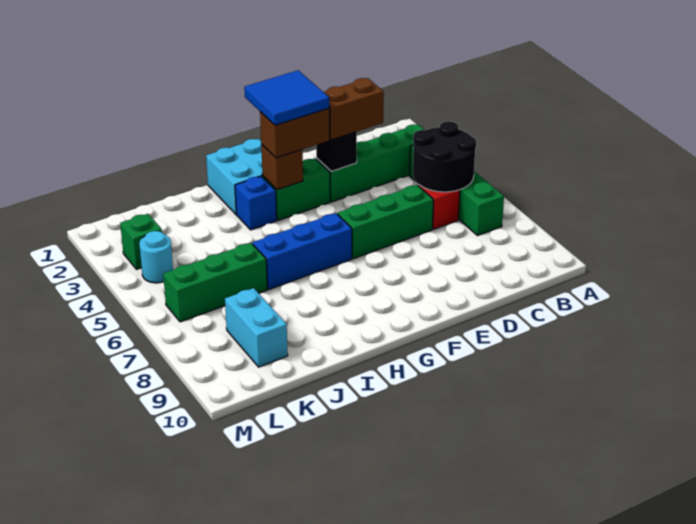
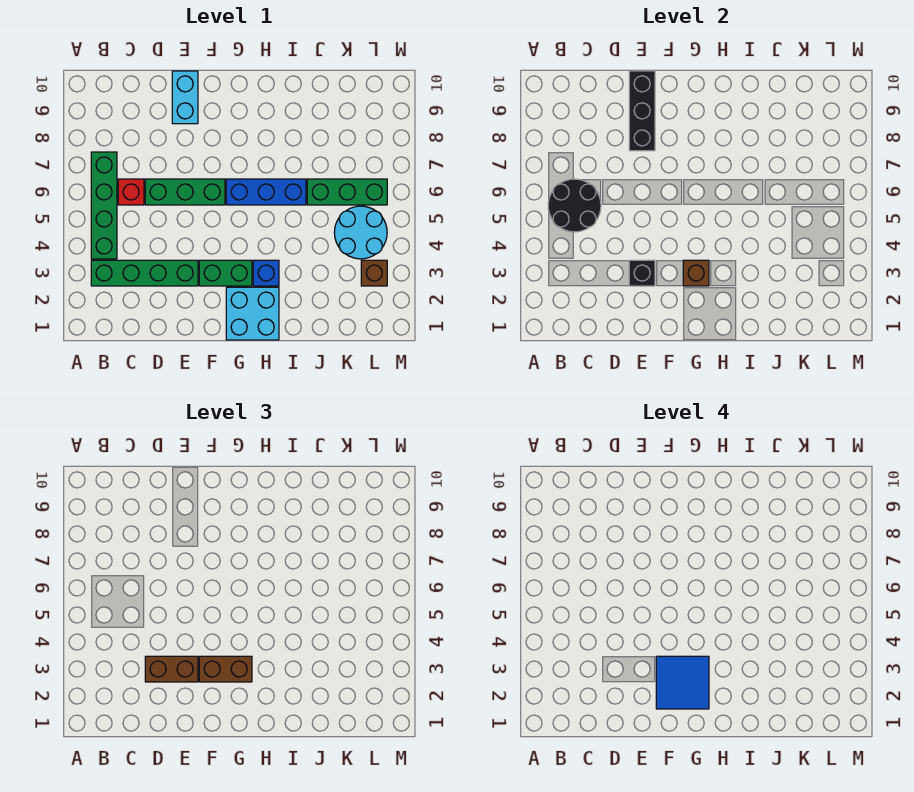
none -> black brick E8:E10 level 2
cyan brick K8:K9 level 1 -> cyan brick E9:E10 level 1
green brick L3 level 1 -> brown brick L3 level 1
cyan round brick L4 level 1 -> cyan round brick K4:L5 level 1

